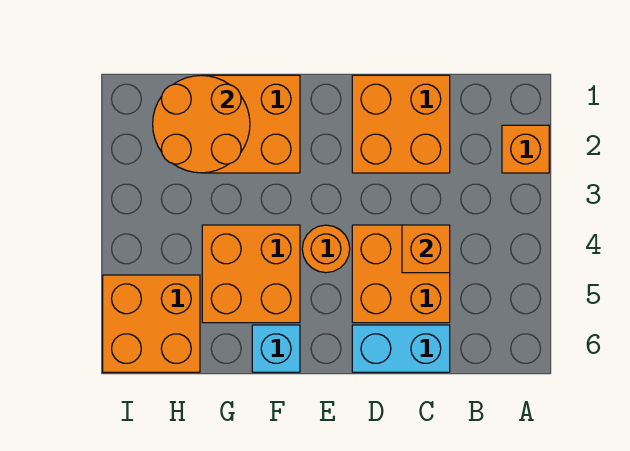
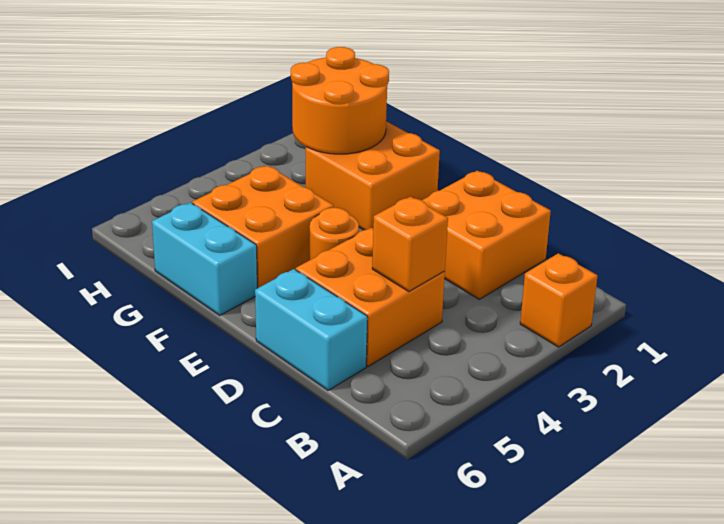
cyan brick F6 level 1 -> cyan brick F6:G6 level 1
orange brick H5:I6 level 1 -> none

